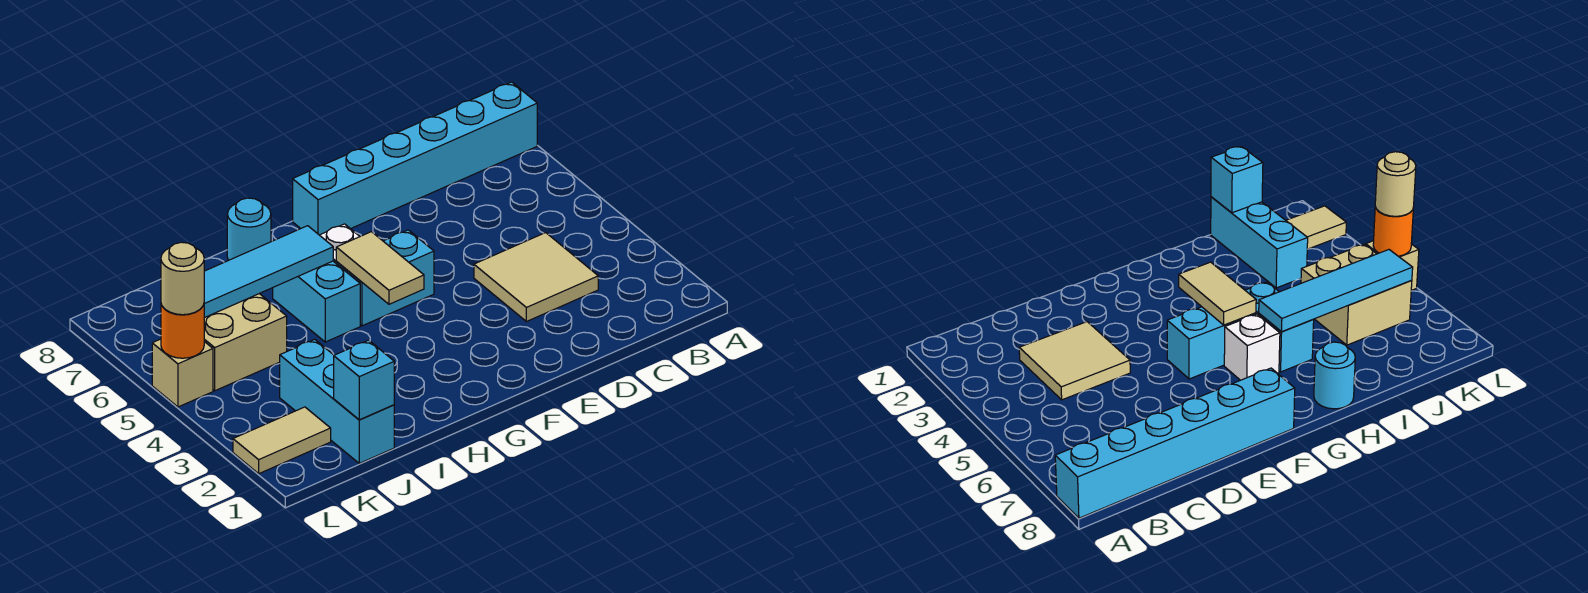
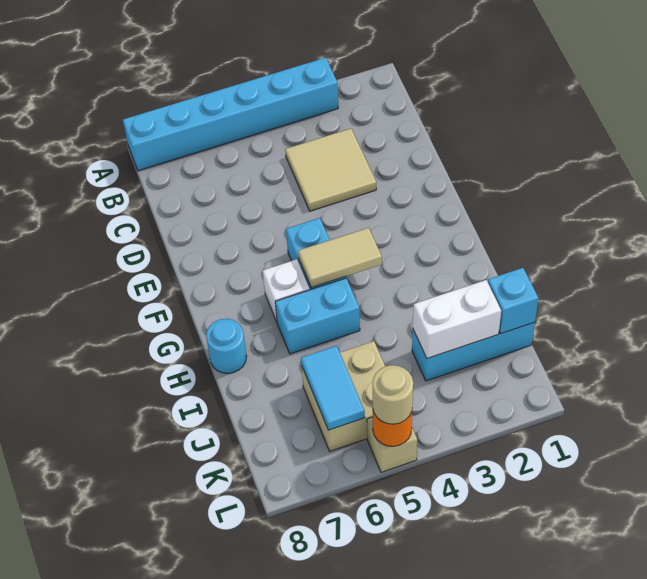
cyan brick A8:F8 level 1 -> cyan brick A3:A8 level 1
cyan tile H6:K6 level 2 -> cyan tile J6:K6 level 2
none -> white brick J2:J3 level 2
tan tile K2:L2 level 1 -> none

